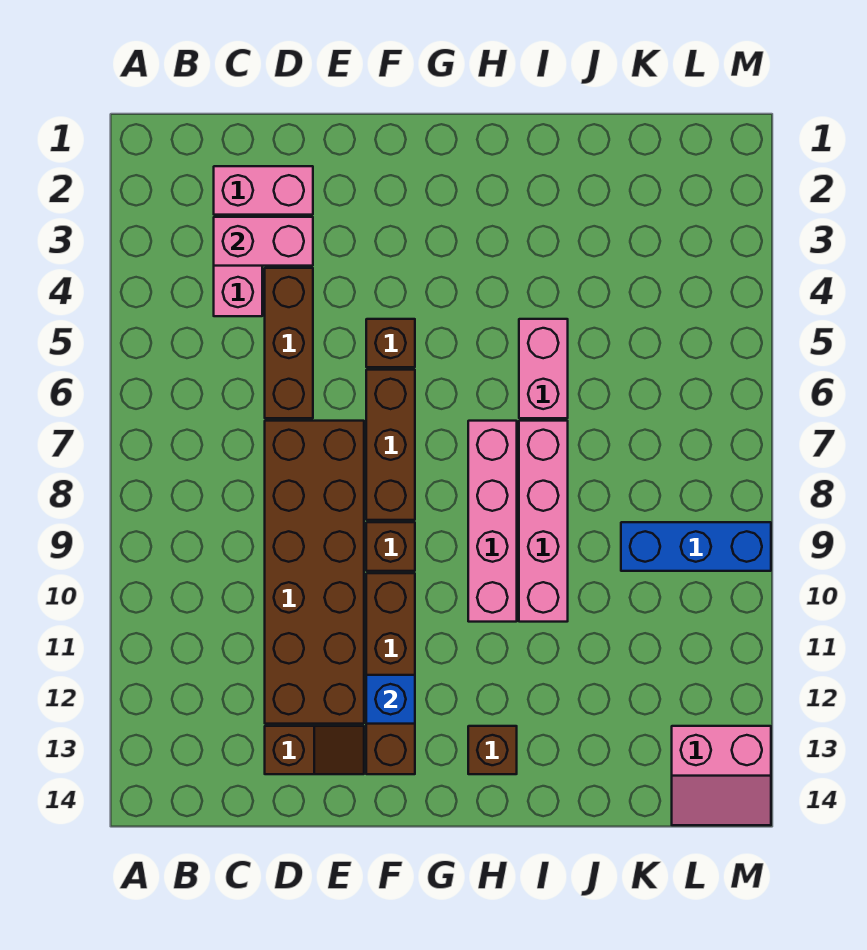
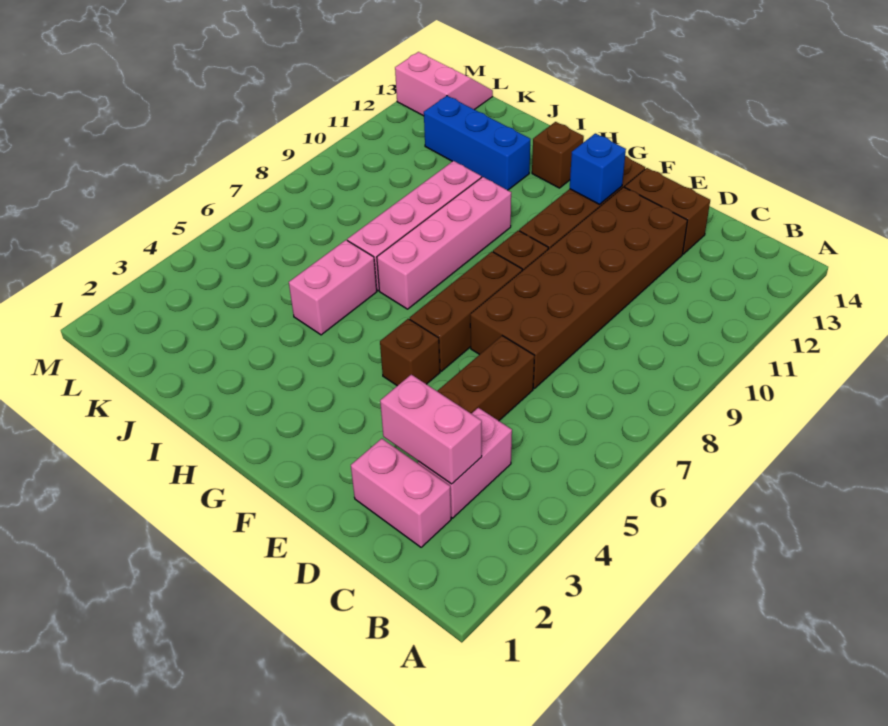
brown slope D13:E13 level 1 top D -> brown brick D13:E13 level 1
blue brick K9:M9 level 1 -> blue brick I12:K12 level 1

